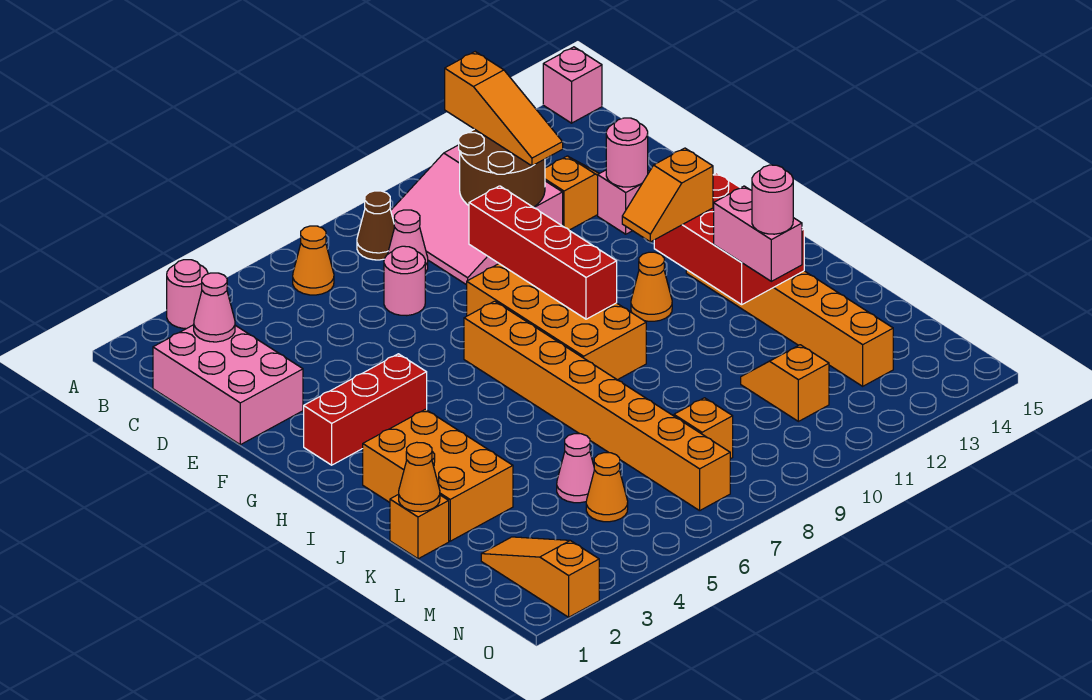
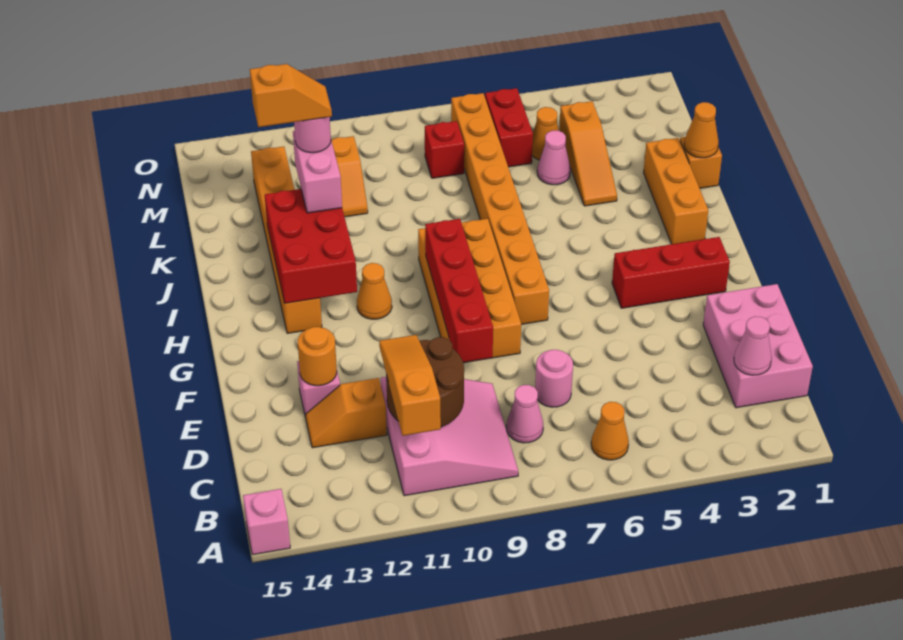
pink round brick A3 level 1 -> none
brown cone B8 level 1 -> none
pink round brick E13 level 2 -> orange round brick E13 level 2
orange slope H11:H12 level 3 top 12 -> orange slope K12:K13 level 5 top 13
orange brick I2:K3 level 1 -> orange brick I2:K2 level 1
orange slope M2:O2 level 1 top O -> orange slope K4:M4 level 1 top M
none -> red brick M6:N6 level 1
orange brick M8 level 1 -> red brick M8 level 1

